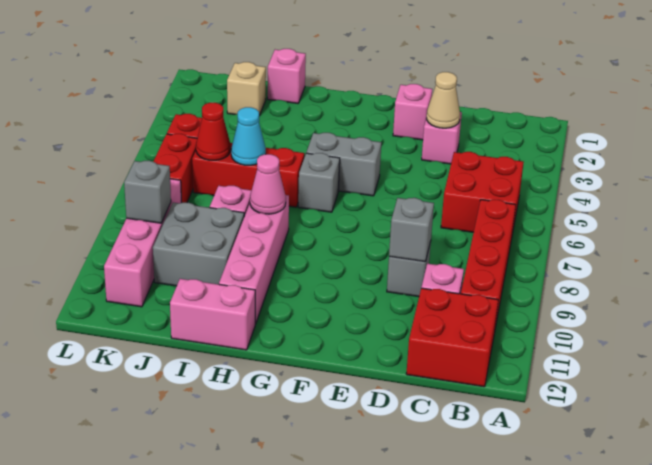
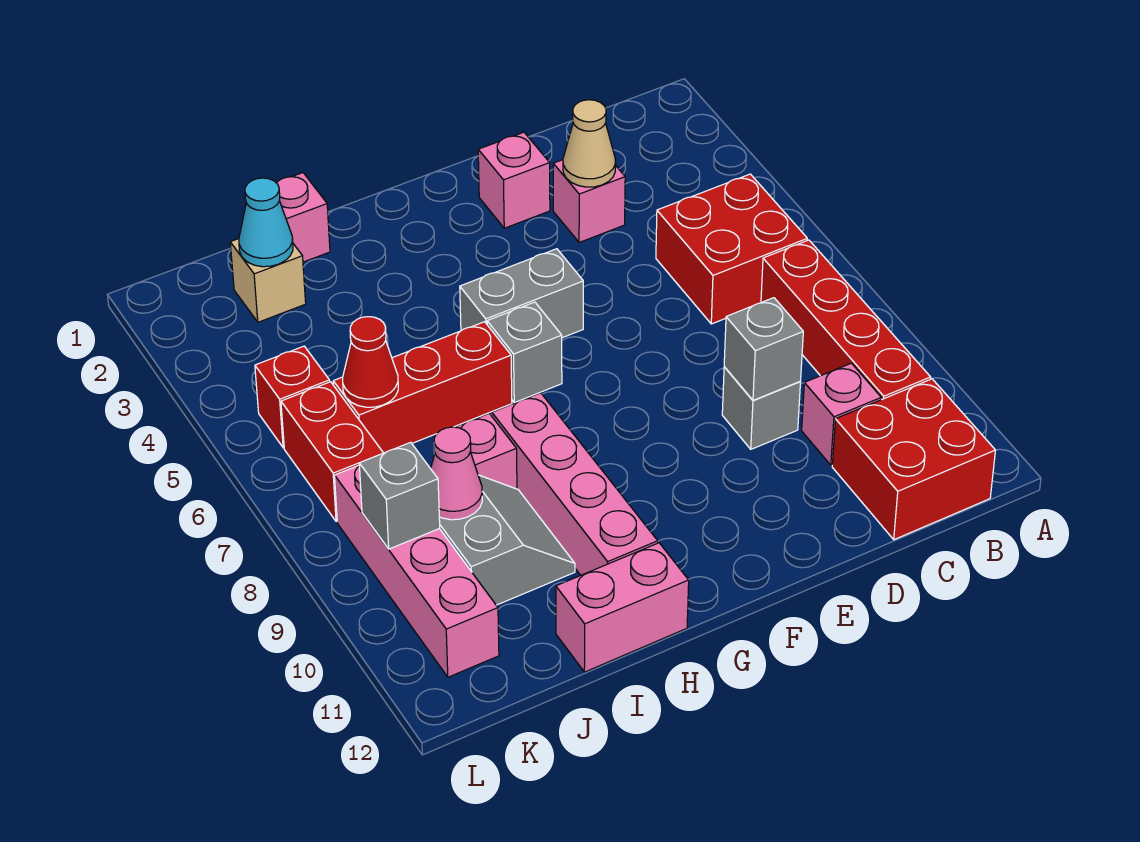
pink cone H8 level 2 -> pink cone J9 level 2
cyan cone I6 level 2 -> cyan cone J2 level 2
grey brick I9:J10 level 1 -> grey slope I9:J10 level 1 top J

